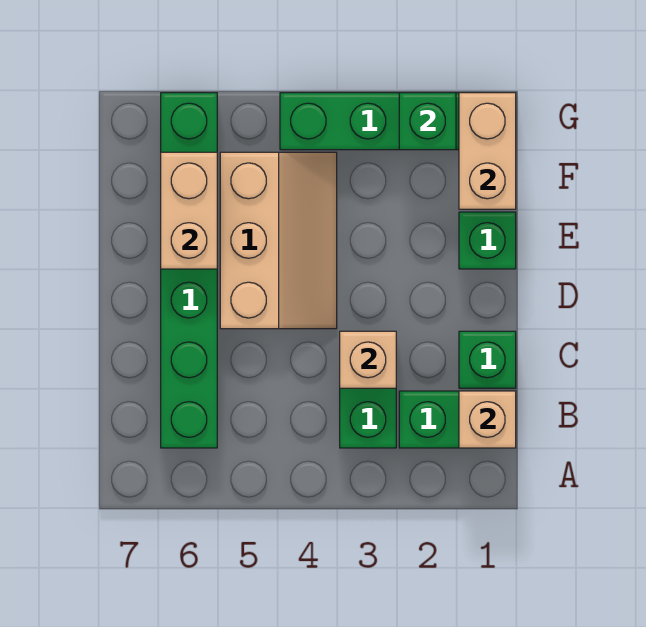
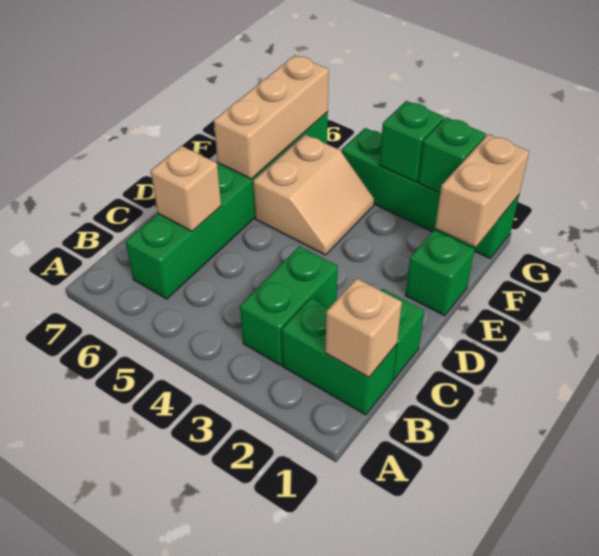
tan brick C3 level 2 -> tan brick C6 level 2
tan slope D4:F5 level 1 top 5 -> tan slope E4:F5 level 1 top 5
tan brick E6:F6 level 2 -> tan brick E6:G6 level 2
none -> green brick G3 level 2

